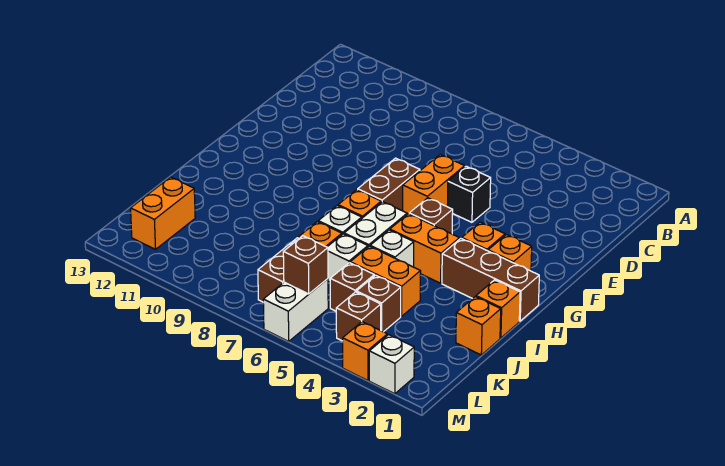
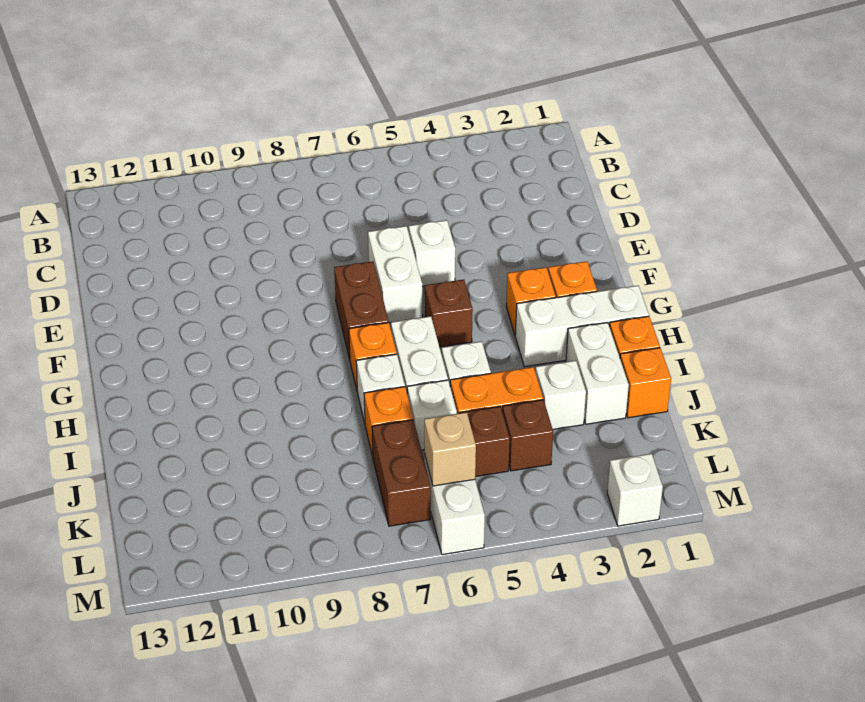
black brick E5 level 1 -> white brick E5 level 1
orange brick E6:F6 level 1 -> white brick E6:F6 level 1
brown brick H1:H3 level 1 -> white brick H1:H3 level 1
orange brick H4:H5 level 1 -> none
none -> white brick I2:J2 level 1
none -> white brick J3 level 1
orange brick K12:L12 level 1 -> none
brown brick L4 level 1 -> none
brown brick L6 level 2 -> tan brick L6 level 2
orange brick M3 level 1 -> none

